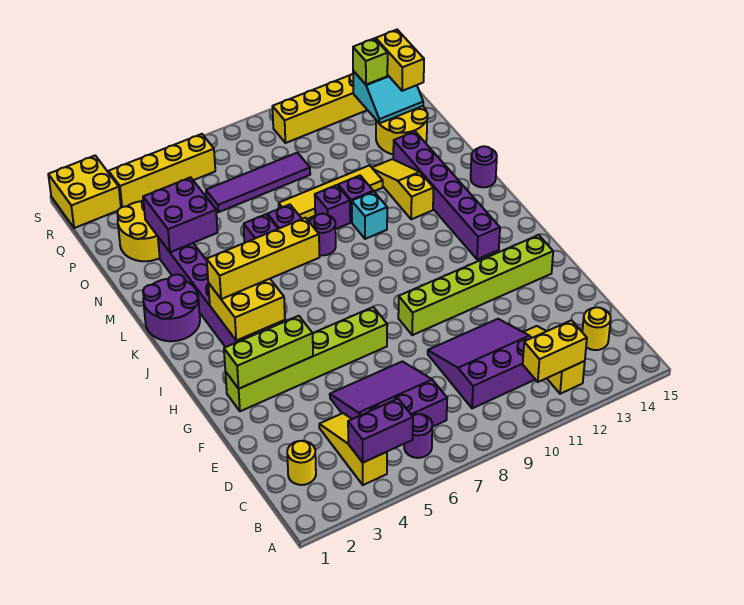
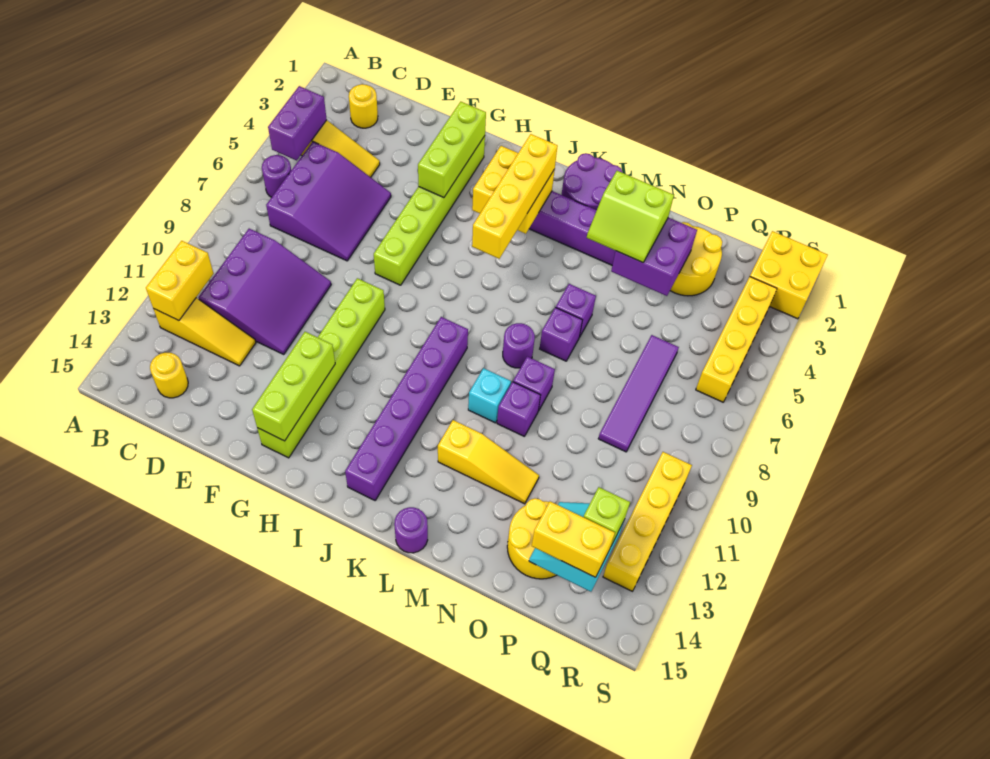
none -> lime brick G12:G14 level 2
purple brick I13:N13 level 1 -> purple brick J9:J14 level 1
none -> lime slope M3:N4 level 3 top 3
yellow tile N8:N11 level 1 -> none

